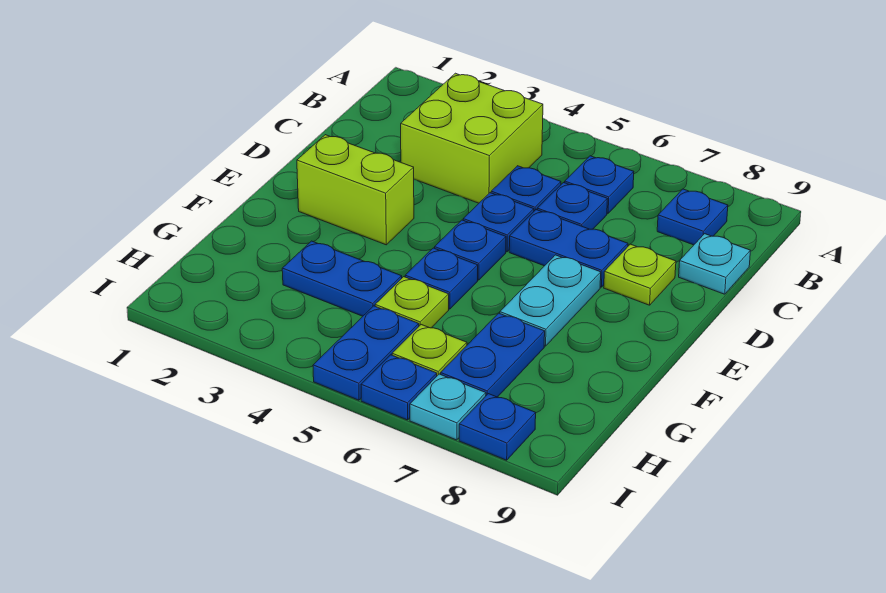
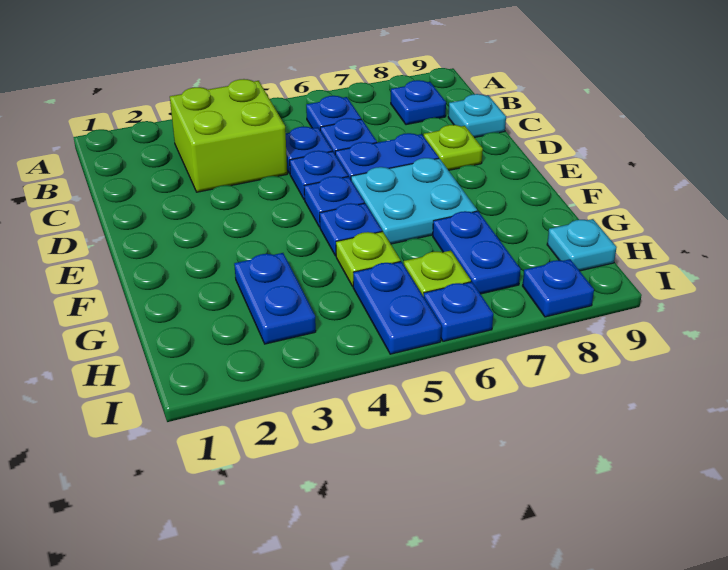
lime brick E2:E3 level 1 -> none
cyan plate E7:F7 level 1 -> cyan plate E6:F7 level 1
blue plate G3:G4 level 1 -> blue plate G3:H3 level 1
cyan plate I7 level 1 -> cyan plate H9 level 1

